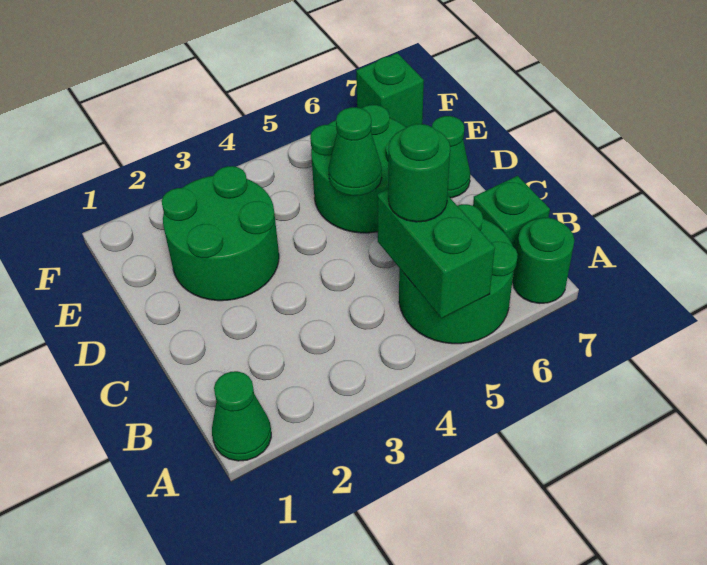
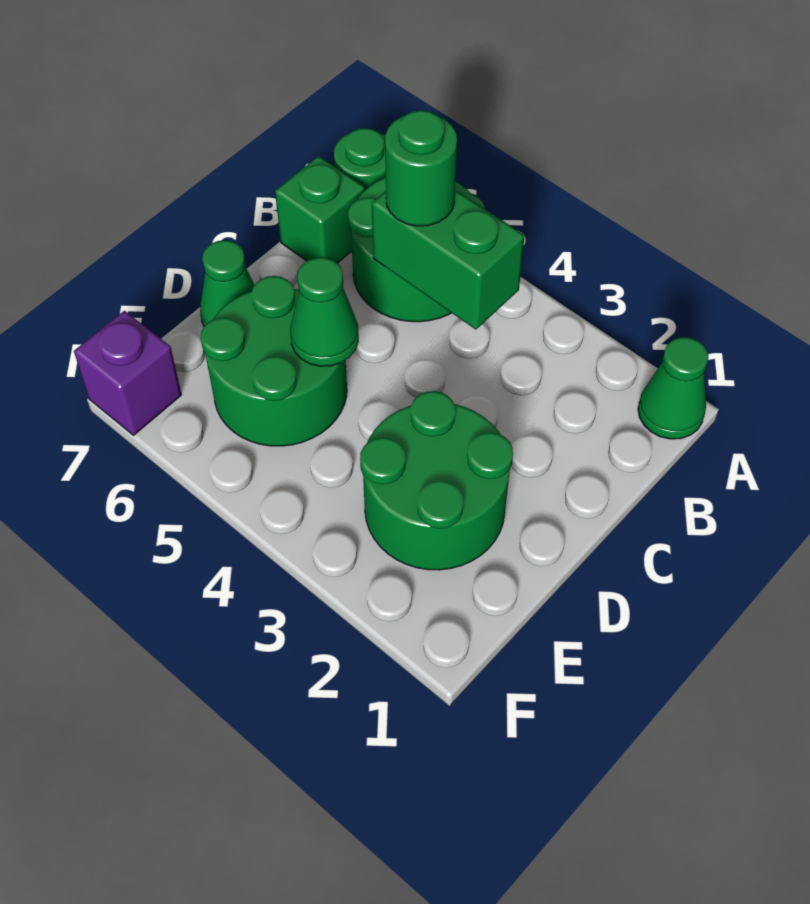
green brick A5:B5 level 2 -> green brick B4:B5 level 2
green brick F7 level 1 -> purple brick F7 level 1

